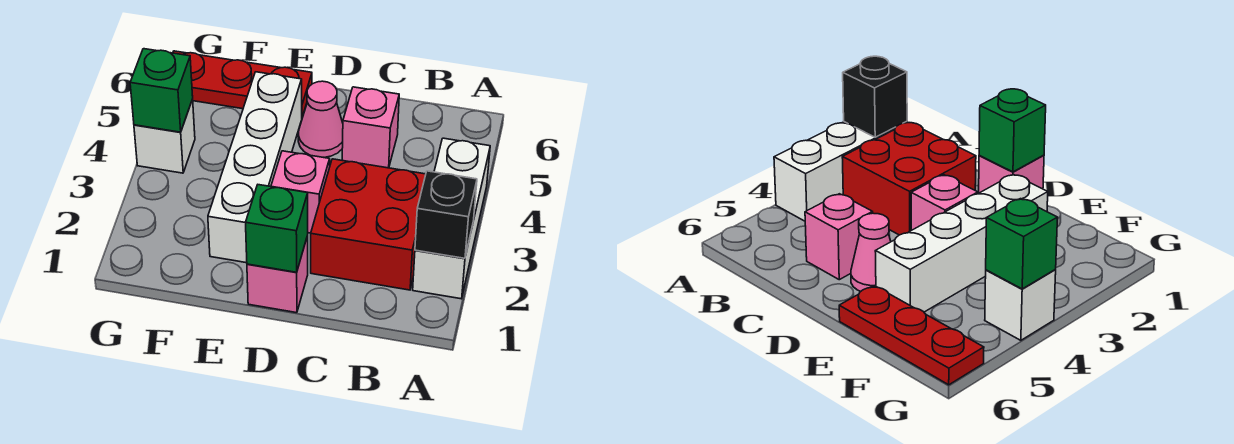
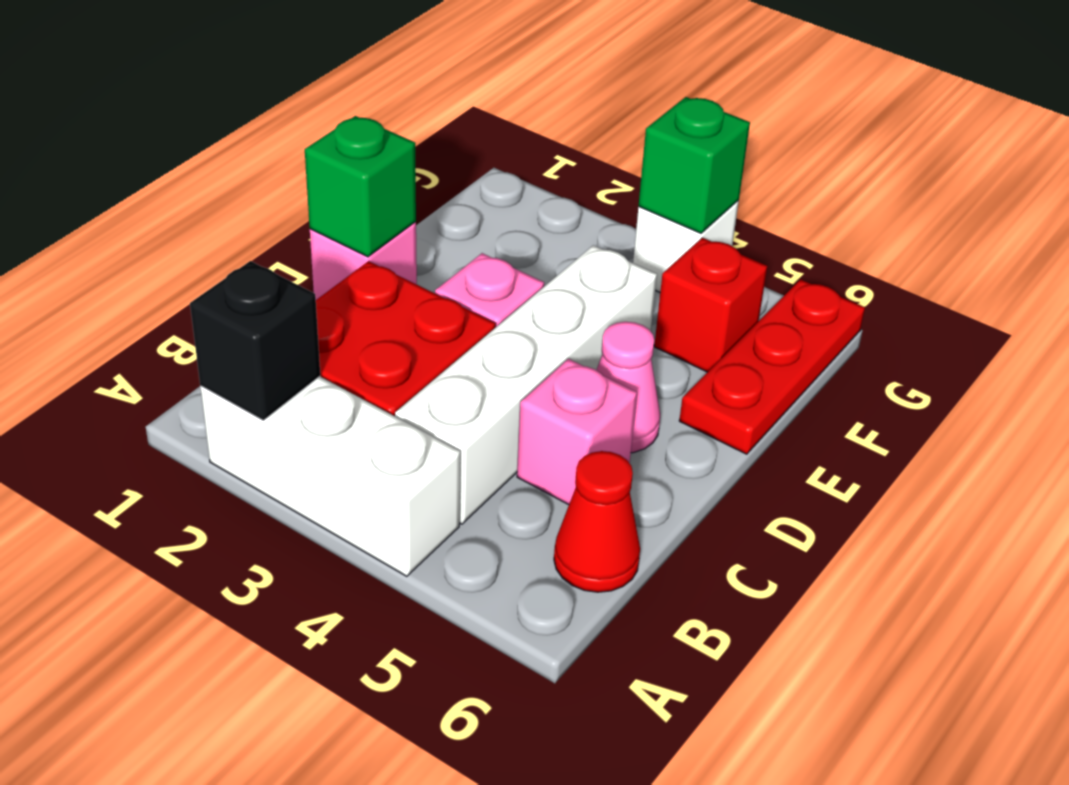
none -> red cone B6 level 1
white brick E2:E5 level 1 -> white brick B4:E4 level 1
none -> red brick F5 level 1

